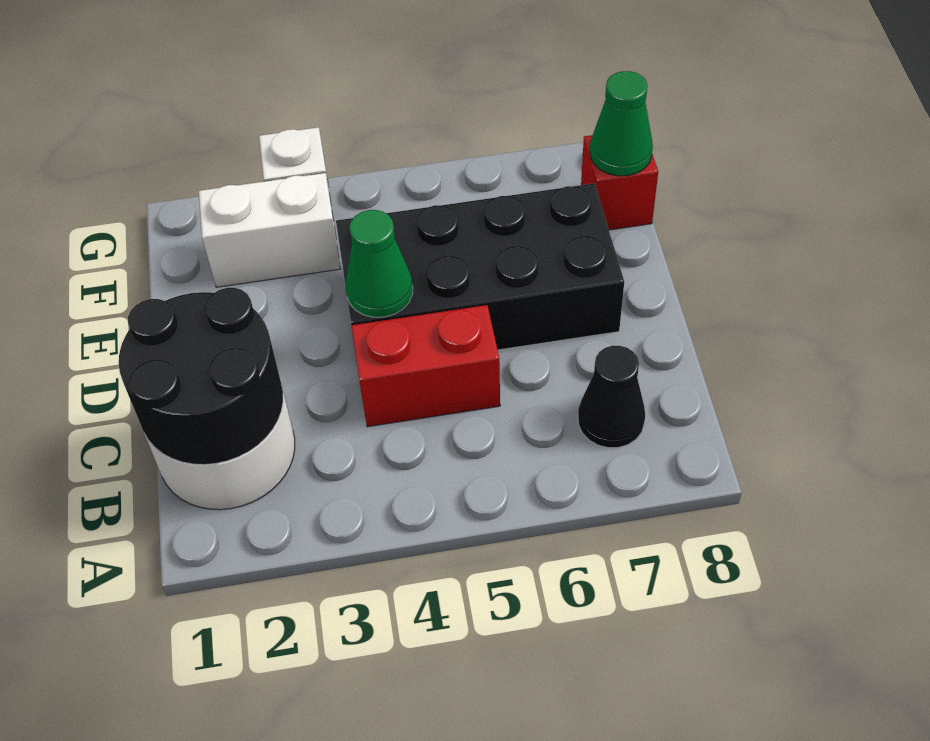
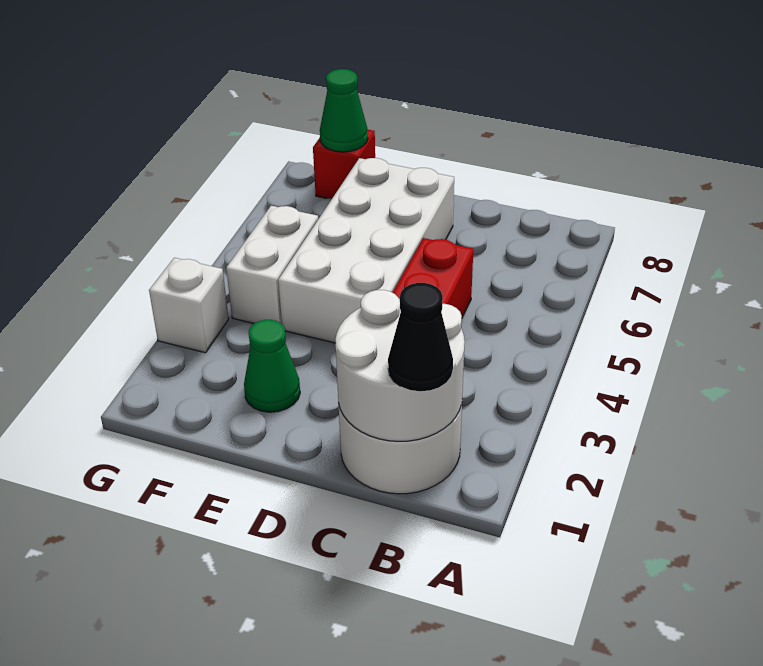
black round brick B1:C2 level 2 -> white round brick B1:C2 level 2
black cone B7 level 1 -> black cone B1 level 3
black brick D4:E7 level 1 -> white brick D4:E7 level 1
green cone D4 level 2 -> green cone E2 level 1
white brick F2:F3 level 1 -> white brick F4:F5 level 1

